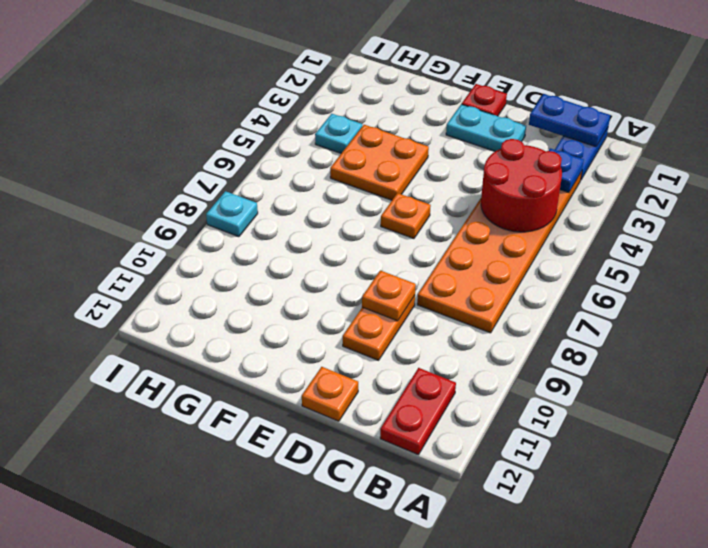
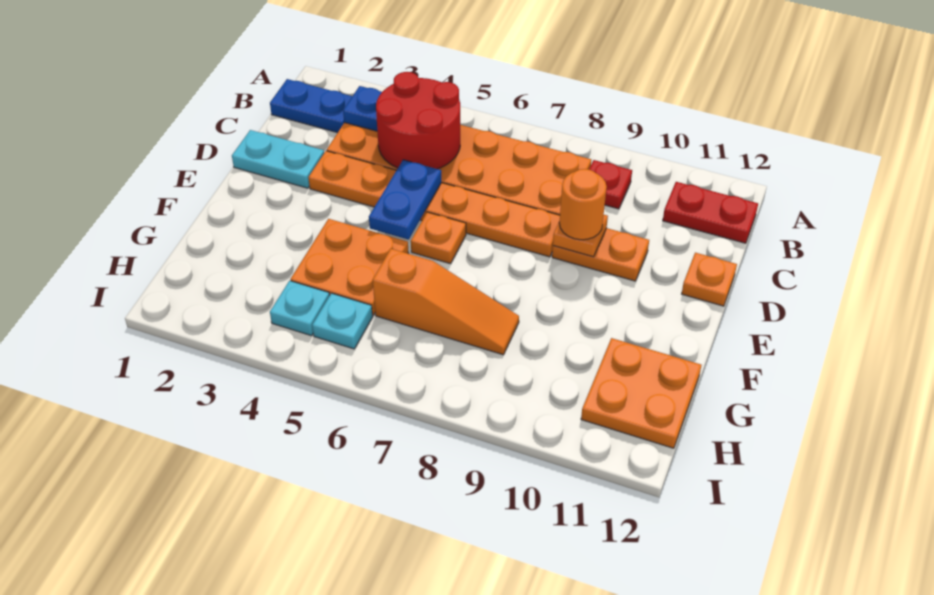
blue plate B1:C1 level 2 -> blue plate D5:E5 level 2
cyan plate D2:E2 level 1 -> cyan plate D1:D2 level 1
none -> orange plate D3:D8 level 1
none -> orange round brick D9 level 3
red plate E1 level 1 -> red plate B9 level 1
none -> orange slope G6:G8 level 1 top 6
none -> orange plate G11:H12 level 1
cyan plate I8 level 1 -> cyan plate H5 level 1

